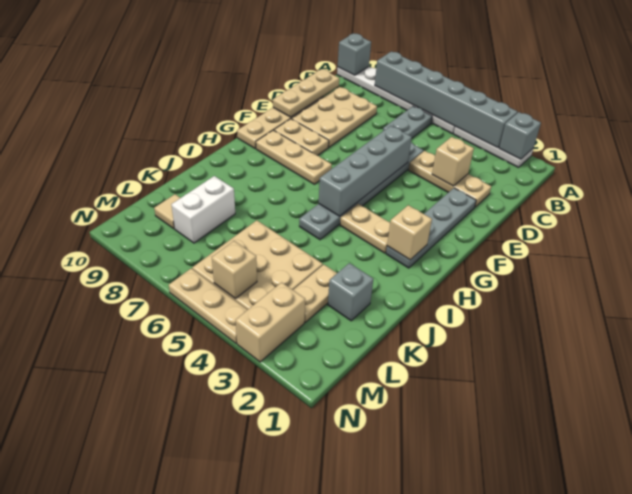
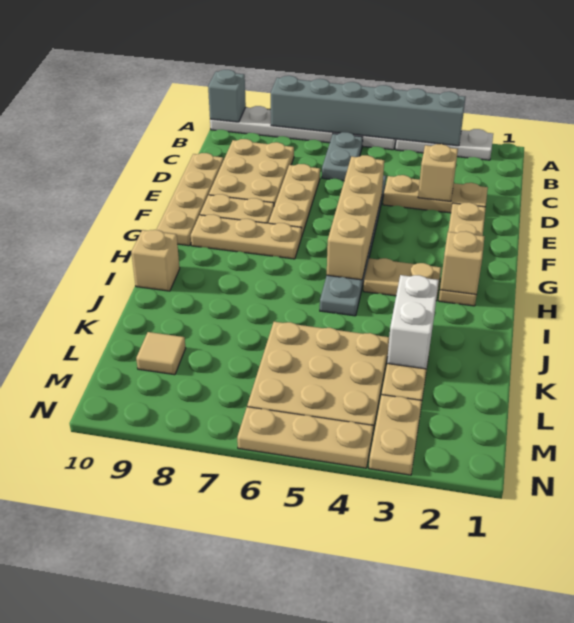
grey brick A2 level 2 -> none
tan plate C10:E10 level 2 -> tan plate D7:F7 level 1
grey plate E2:H2 level 1 -> tan plate E2:H2 level 1
grey brick E5:H5 level 2 -> tan brick E5:H5 level 2
grey brick K2 level 1 -> none
white brick K8:L8 level 1 -> white brick J3:K3 level 2
tan brick M3:N3 level 1 -> tan plate M3:N3 level 1
tan brick M5 level 2 -> tan brick I10 level 1

